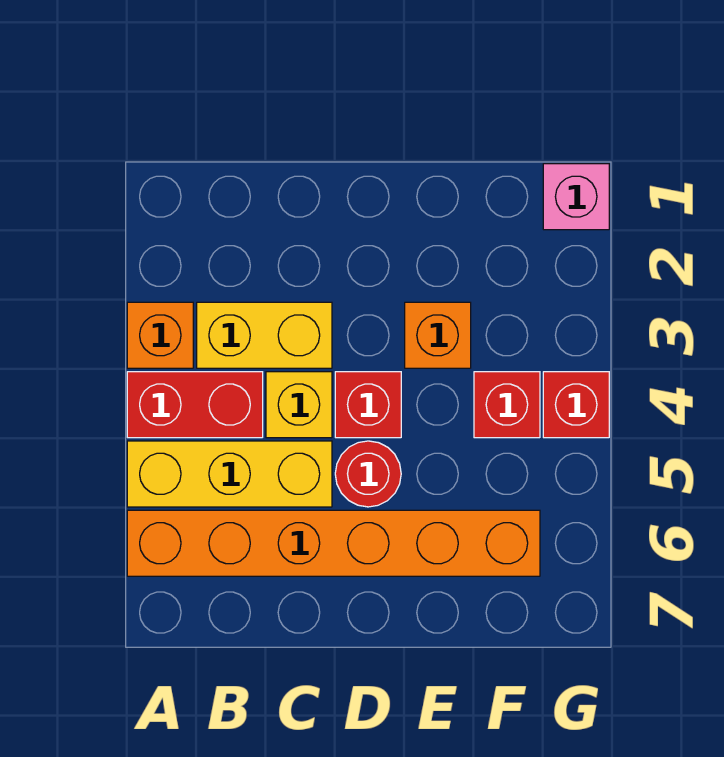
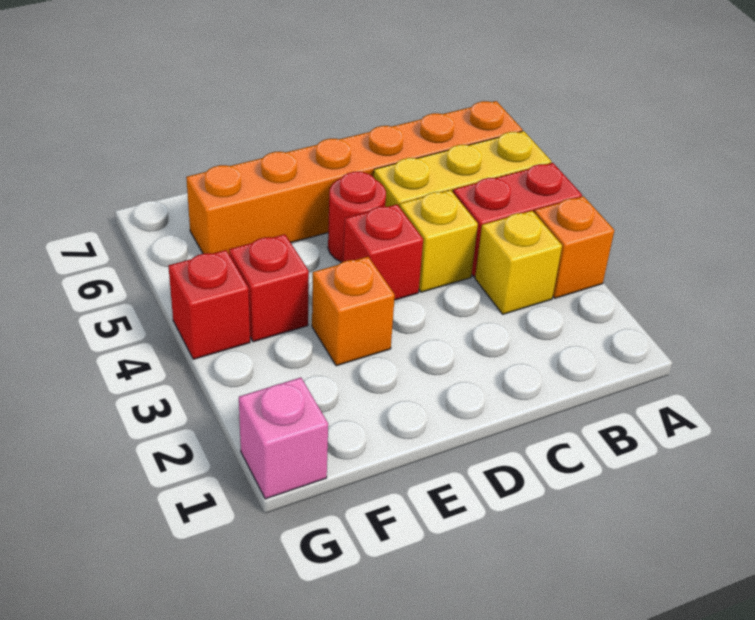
yellow brick B3:C3 level 1 -> yellow brick B3 level 1

